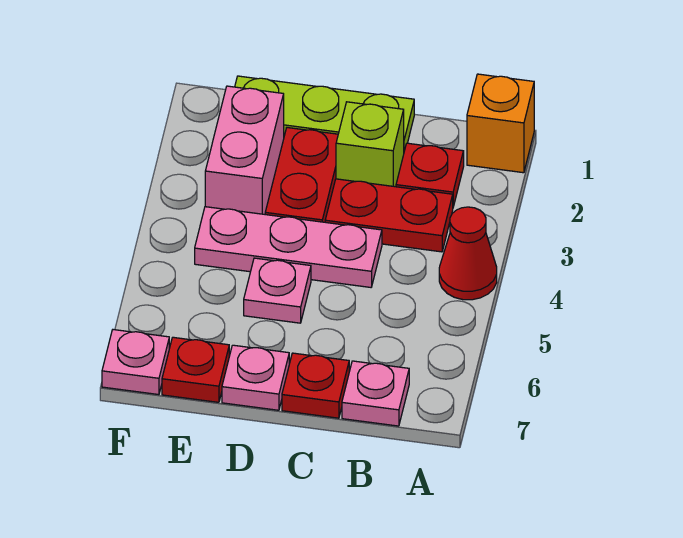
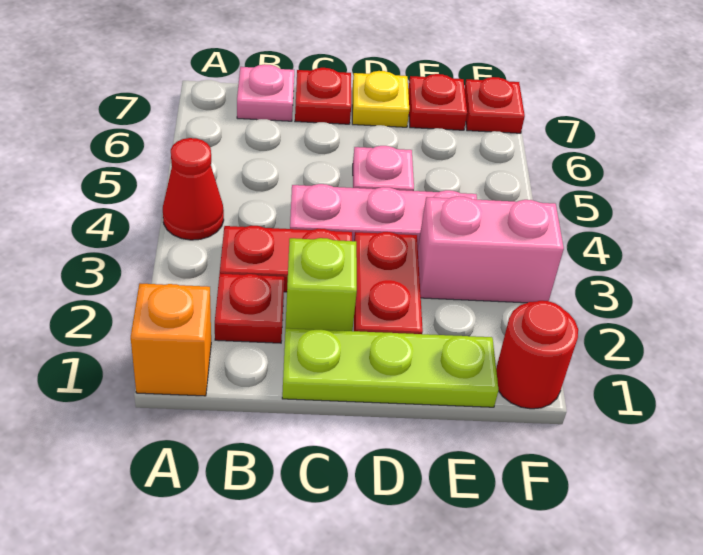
pink plate D7 level 1 -> yellow plate D7 level 1
pink brick E2:E3 level 1 -> pink brick E3:F3 level 1
none -> red round brick F1 level 1
pink plate F7 level 1 -> red plate F7 level 1

